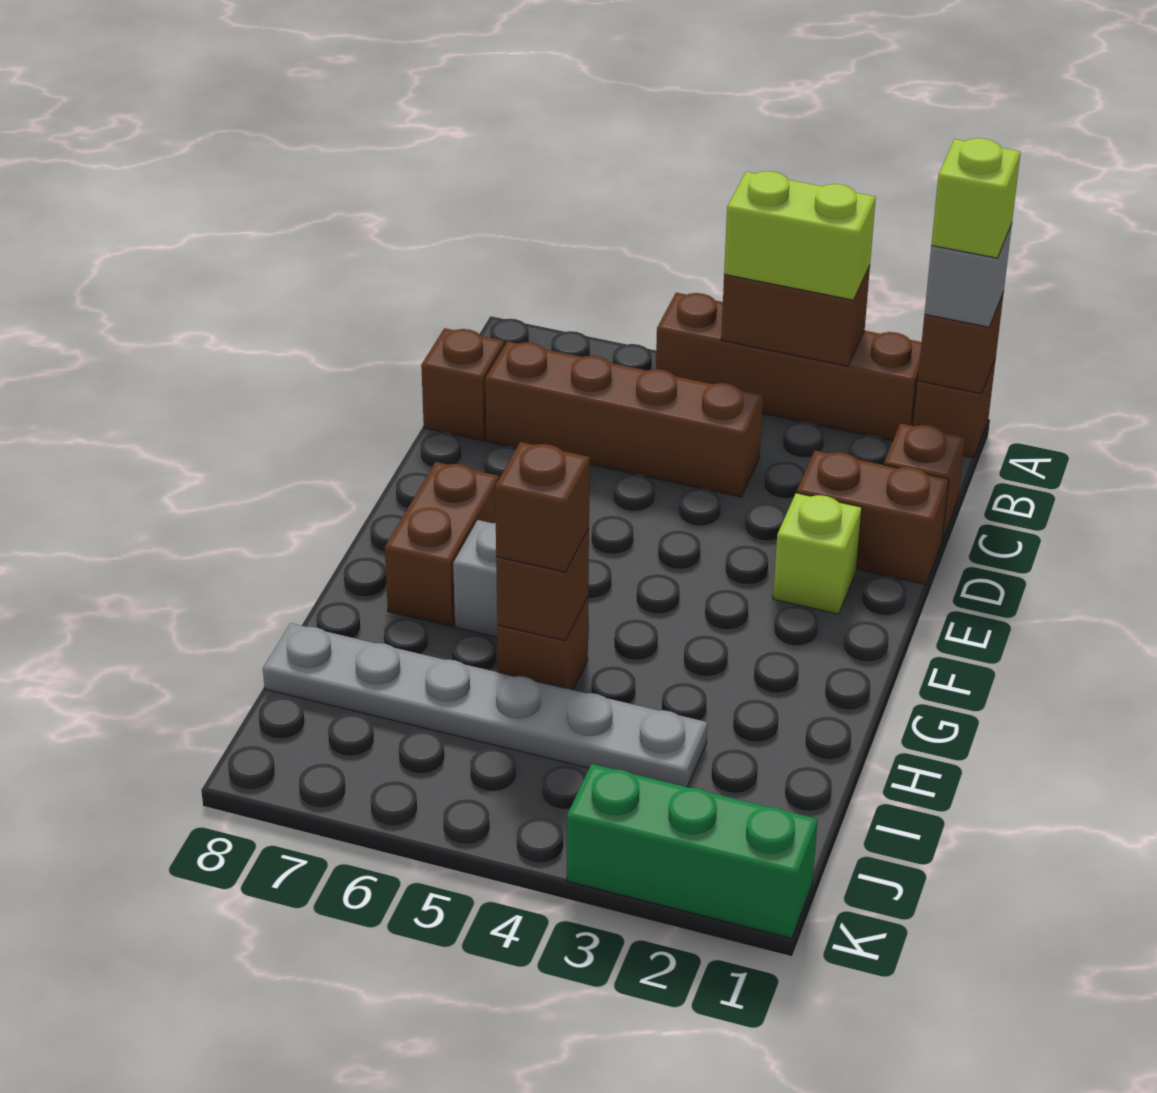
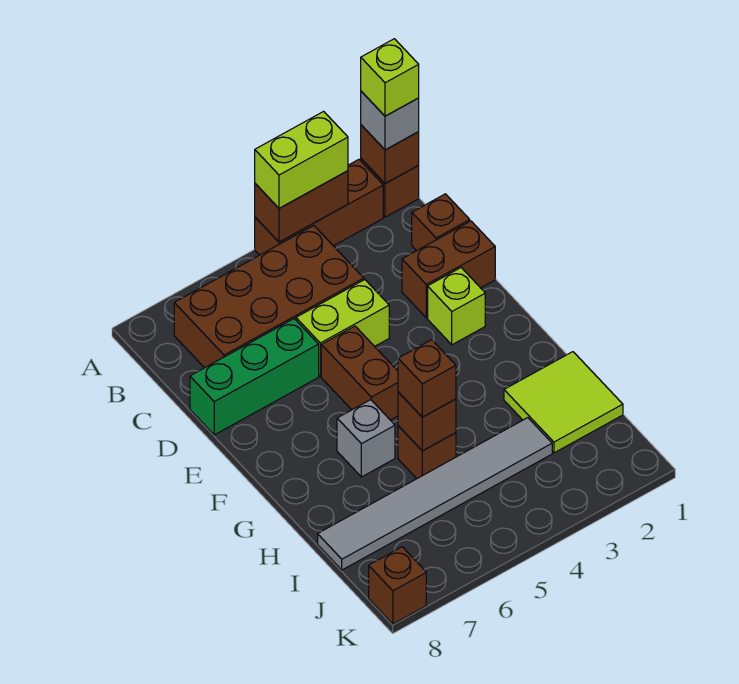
brown brick A2:A5 level 1 -> brown brick A2:A4 level 1
brown brick C4:C7 level 1 -> brown brick B4:C7 level 1
brown brick C8 level 1 -> brown brick K8 level 1
none -> lime brick D4:D5 level 1
brown brick F7:G7 level 1 -> brown brick E5:F5 level 1
none -> lime tile H1:I2 level 1
grey plate I3:I8 level 1 -> grey tile I3:I8 level 1
green brick K1:K3 level 1 -> green brick D6:D8 level 1

